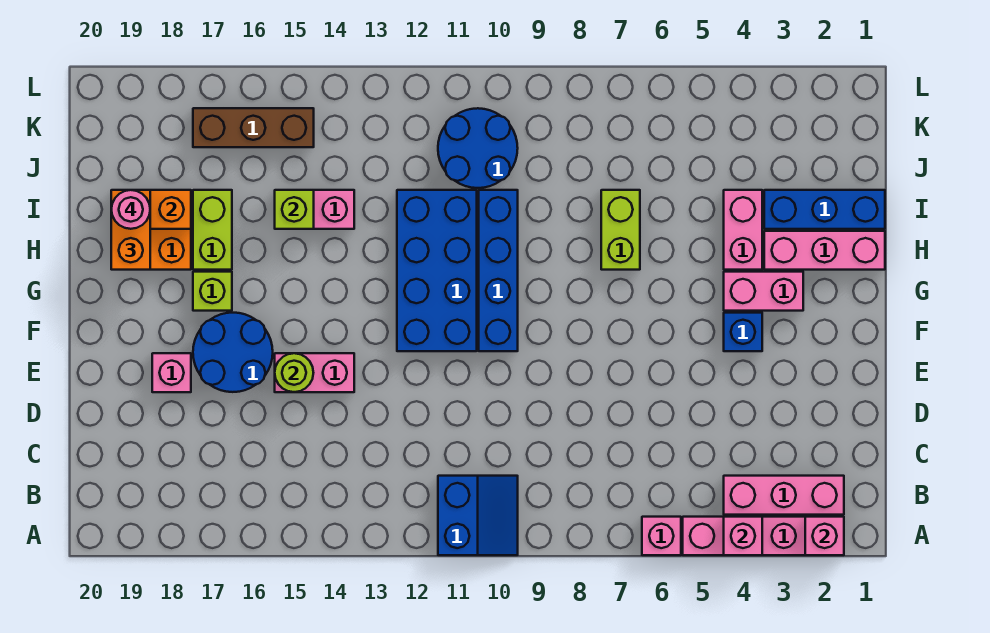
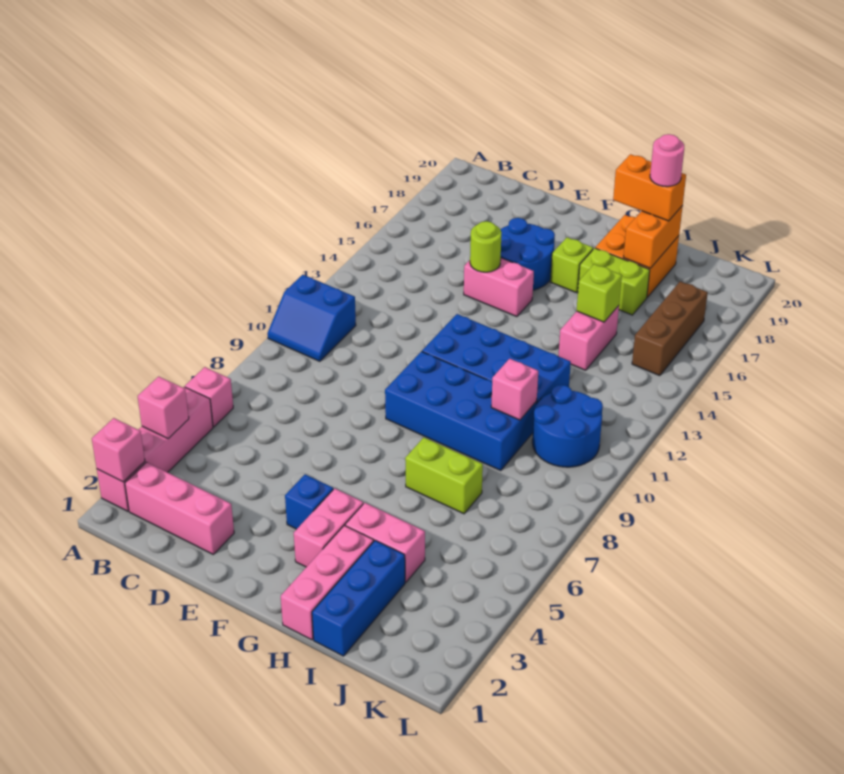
pink brick B2:B4 level 1 -> pink brick B2:D2 level 1
pink brick E14:E15 level 1 -> pink brick E15:F15 level 1
pink brick E18 level 1 -> pink brick I10 level 2
blue brick F10:I10 level 1 -> blue brick F9:I10 level 1

